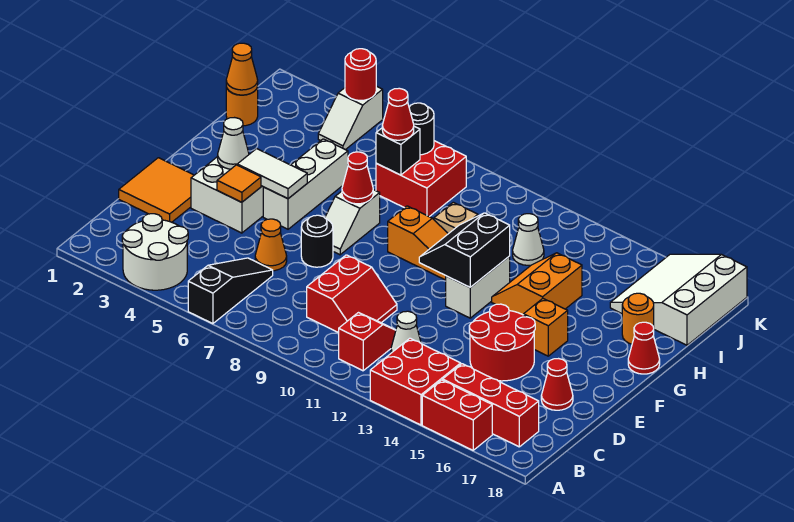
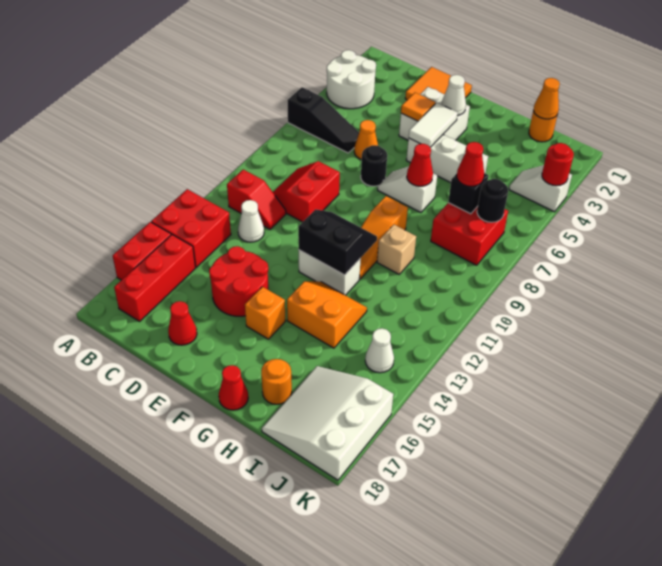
red slope C9:D10 level 1 top 9 -> red slope C9:D10 level 1 top D
white cone I12 level 1 -> white cone J14 level 1
white slope I16:K18 level 1 top 18 -> white slope I16:K18 level 1 top K

